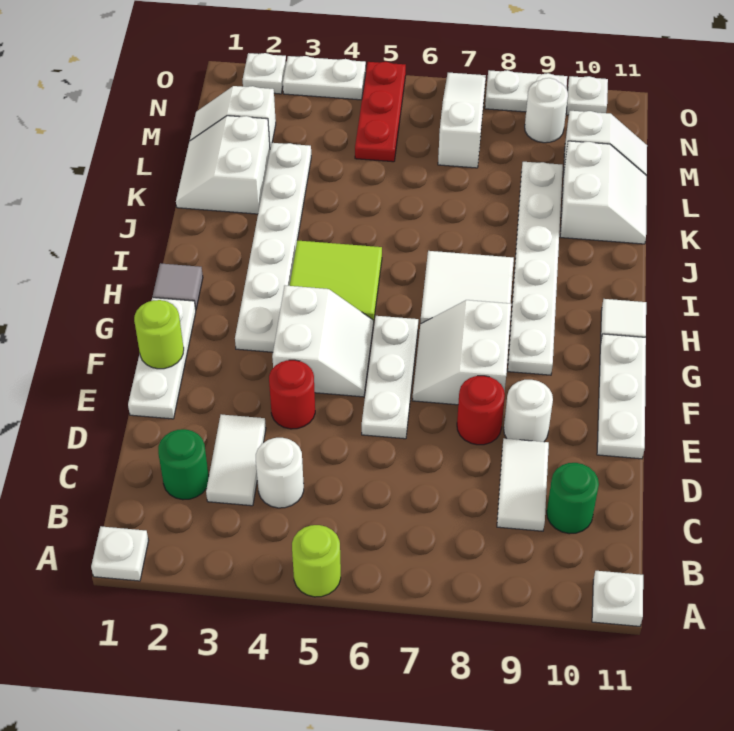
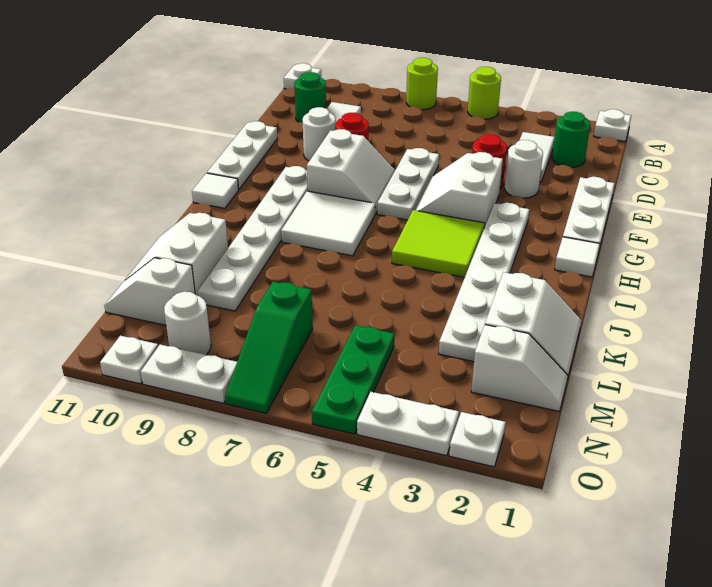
white round brick C4 level 1 -> white round brick E3 level 1
lime round brick F1 level 2 -> lime round brick A7 level 1
grey tile H1 level 1 -> white tile H1 level 1
red plate M5:O5 level 1 -> green plate M5:O5 level 1
white slope M7:O7 level 1 top M -> green slope M7:O7 level 1 top M

